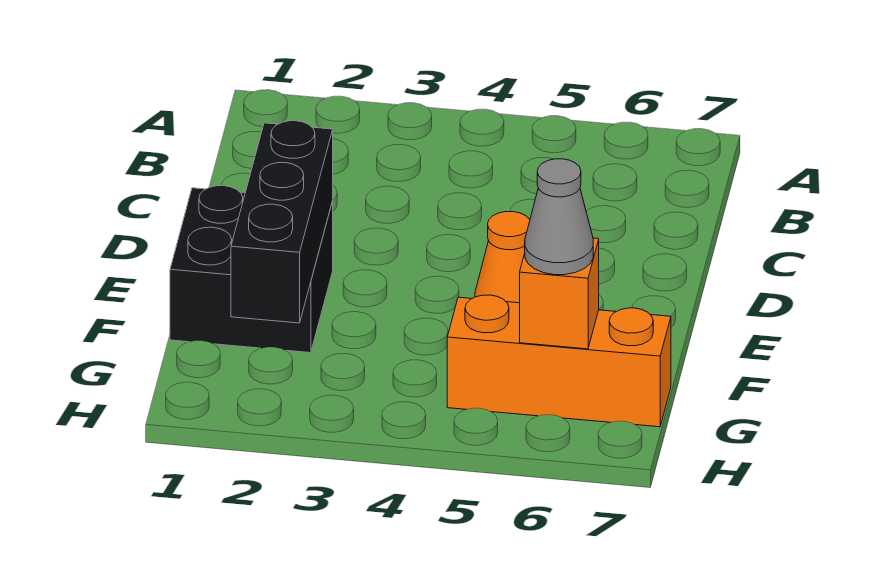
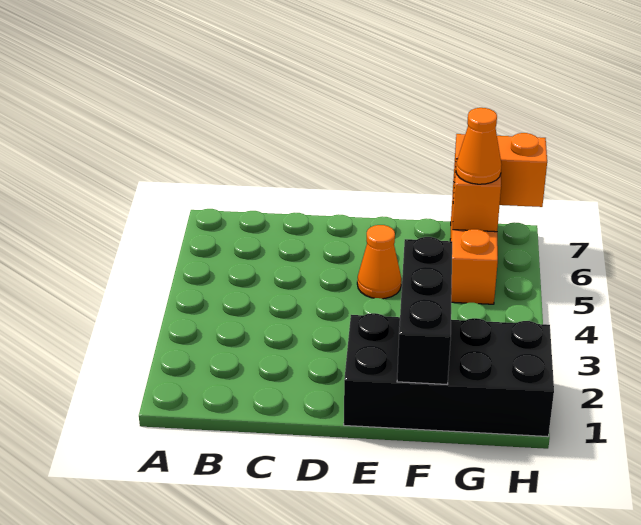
black brick E1:F2 level 1 -> black brick E1:H2 level 1
black brick E2:G2 level 2 -> black brick F1:F3 level 2
grey cone G6 level 3 -> orange cone G6 level 3
none -> orange brick G7:H7 level 2

